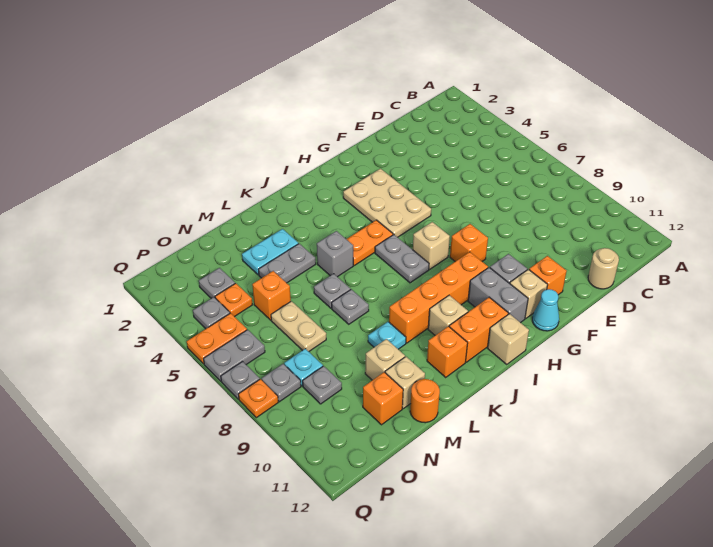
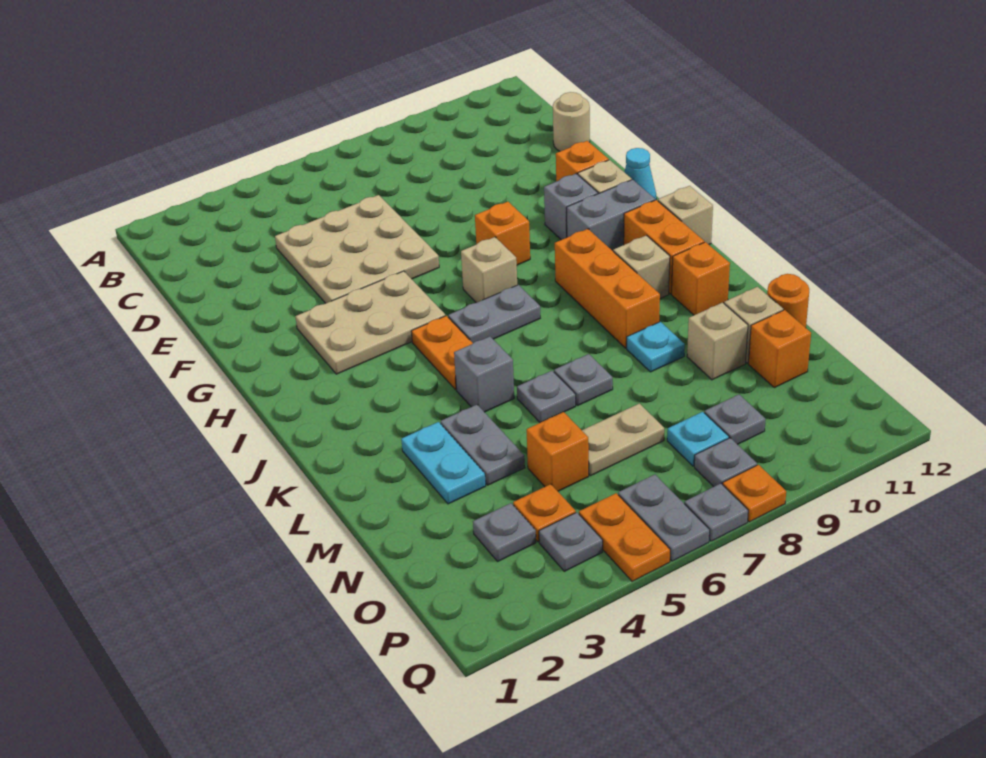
none -> tan plate D4:F6 level 1
orange brick H9:K9 level 1 -> orange brick I9:K9 level 1

